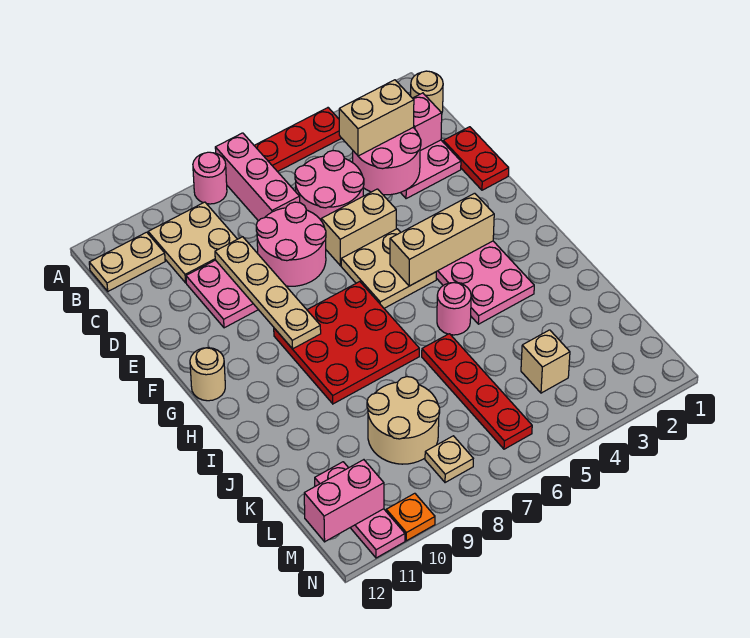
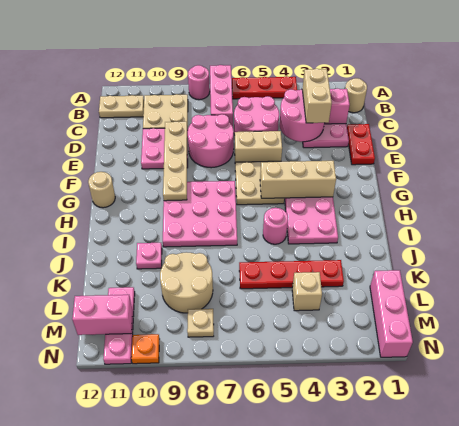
tan brick C3:C4 level 3 -> tan brick C3:D3 level 3
red plate G7:I9 level 1 -> pink plate G7:I9 level 1
red plate J6:M6 level 1 -> red plate K3:K6 level 1
none -> pink plate J10 level 1
none -> pink brick L1:N1 level 1

